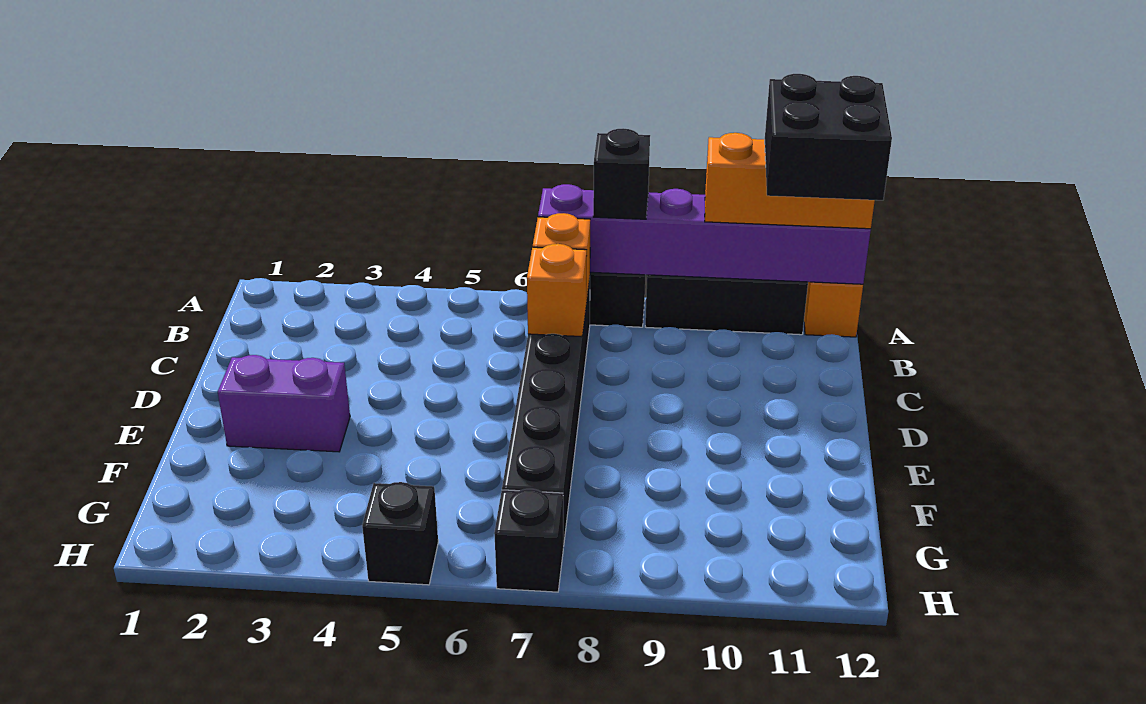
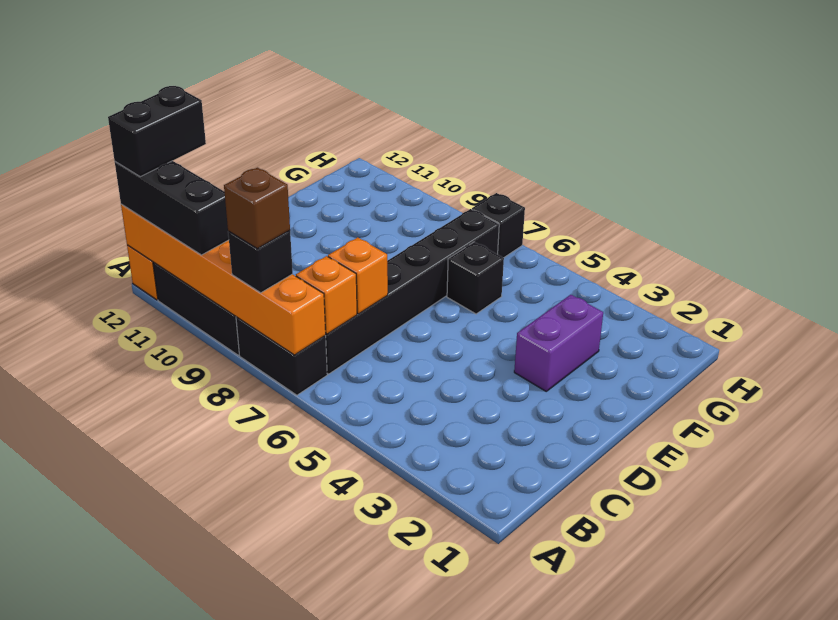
purple brick A7:A12 level 2 -> orange brick A7:A12 level 2
none -> brown brick A8 level 4
orange brick A10:A12 level 3 -> black brick A10:A12 level 3
black brick A11:B12 level 4 -> black brick A12:B12 level 4
purple brick E2:E3 level 1 -> purple brick E3:F3 level 1
black brick H5 level 1 -> black brick F6 level 1

